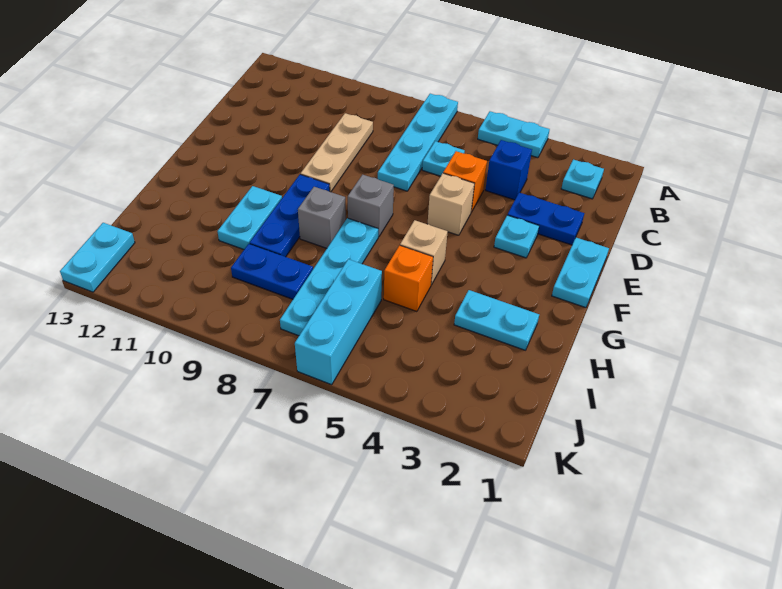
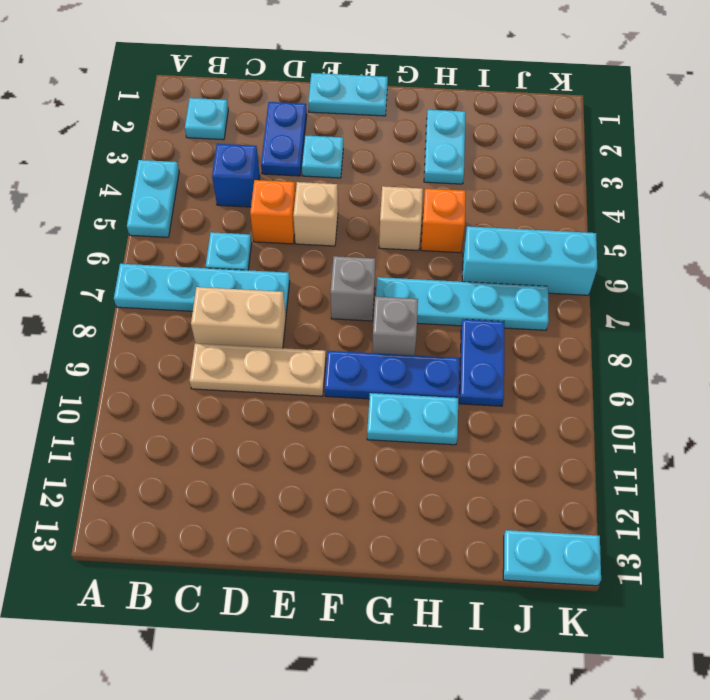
none -> tan brick C8:D8 level 1

